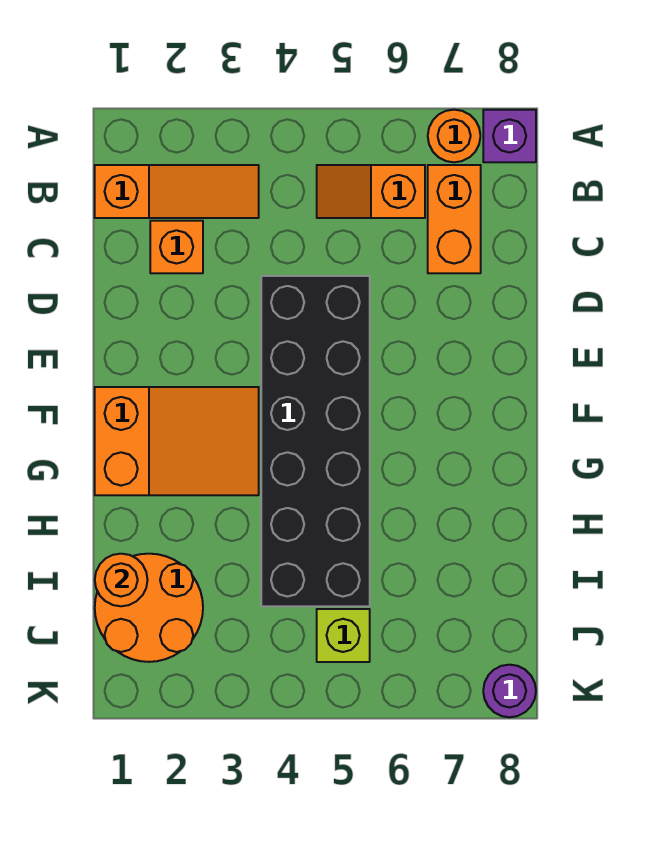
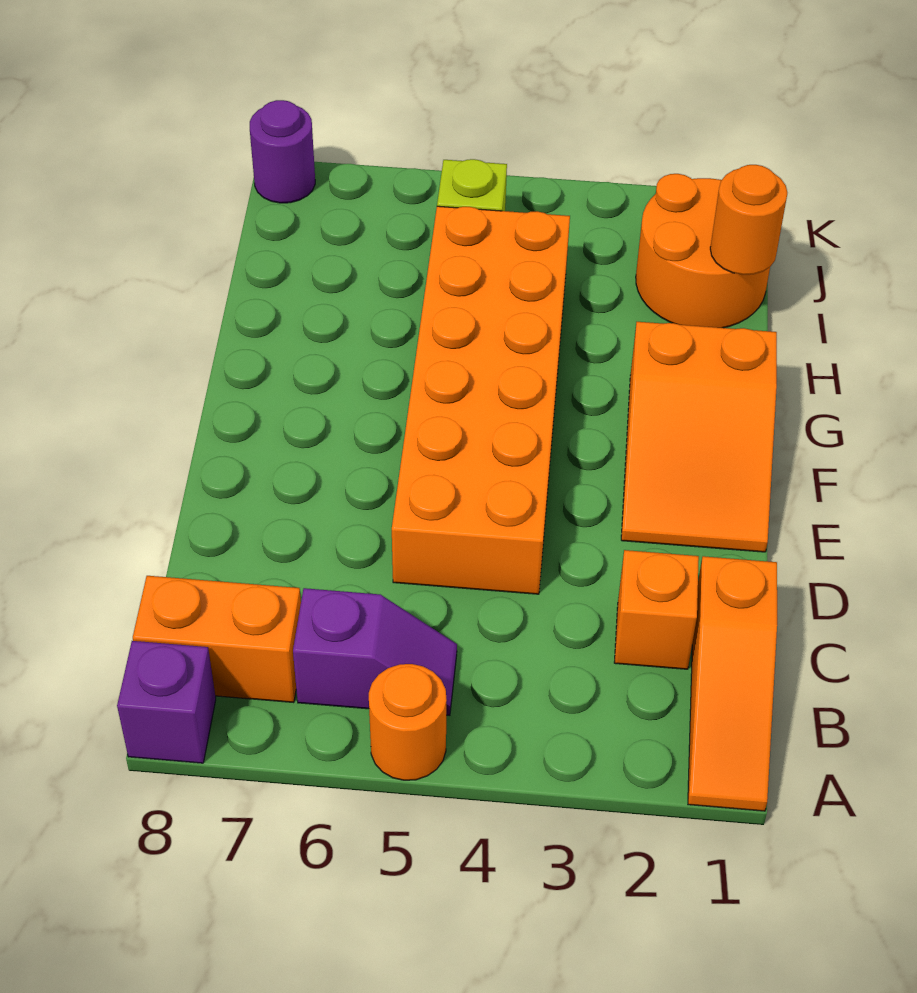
orange round brick A7 level 1 -> orange round brick A5 level 1
orange slope B1:B3 level 1 top 1 -> orange slope A1:C1 level 1 top C
orange slope B5:B6 level 1 top 6 -> purple slope B5:B6 level 1 top 6
orange brick B7:C7 level 1 -> orange brick B7:B8 level 1
black brick D4:I5 level 1 -> orange brick D4:I5 level 1
orange slope F1:G3 level 1 top 1 -> orange slope E1:G2 level 1 top G

